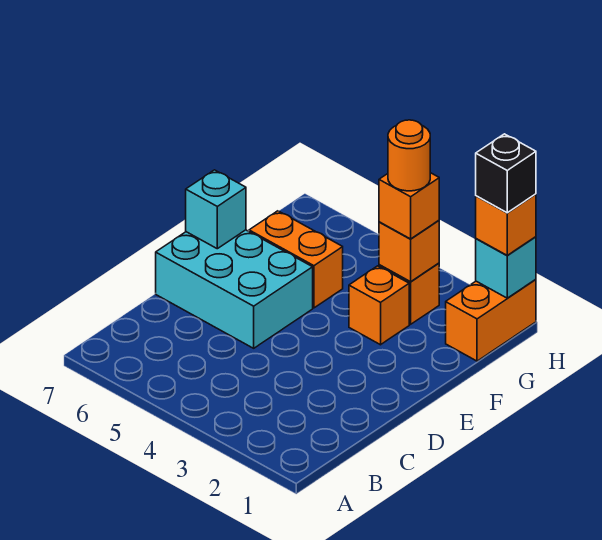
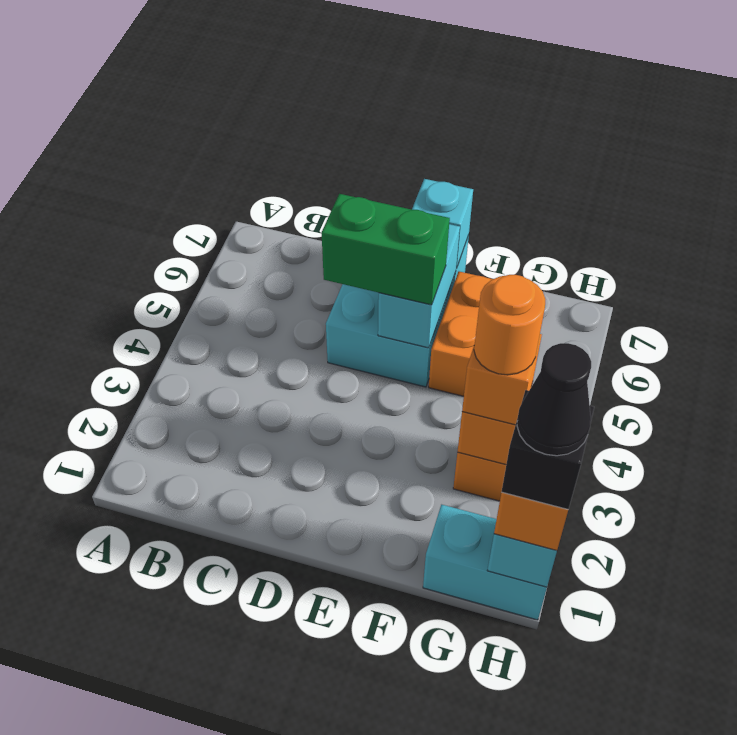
none -> green brick D5:E5 level 3
none -> cyan brick E5:E6 level 2
orange brick F3 level 1 -> none
orange brick G1:H1 level 1 -> cyan brick G1:H1 level 1
none -> black cone H1 level 5

